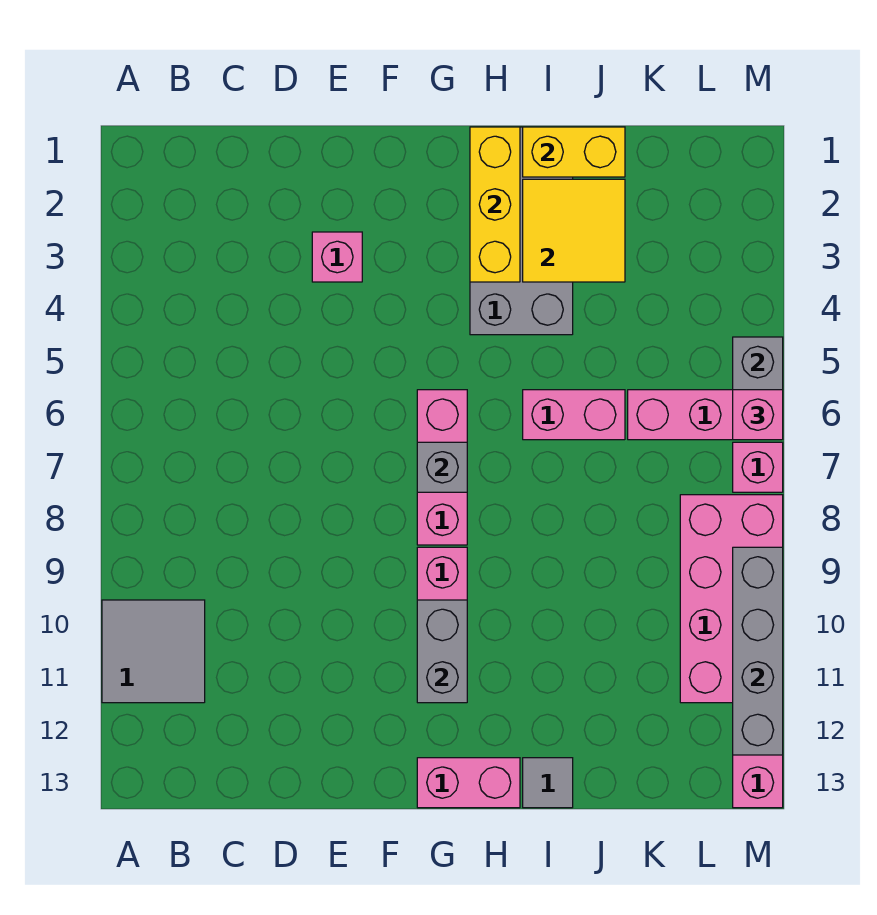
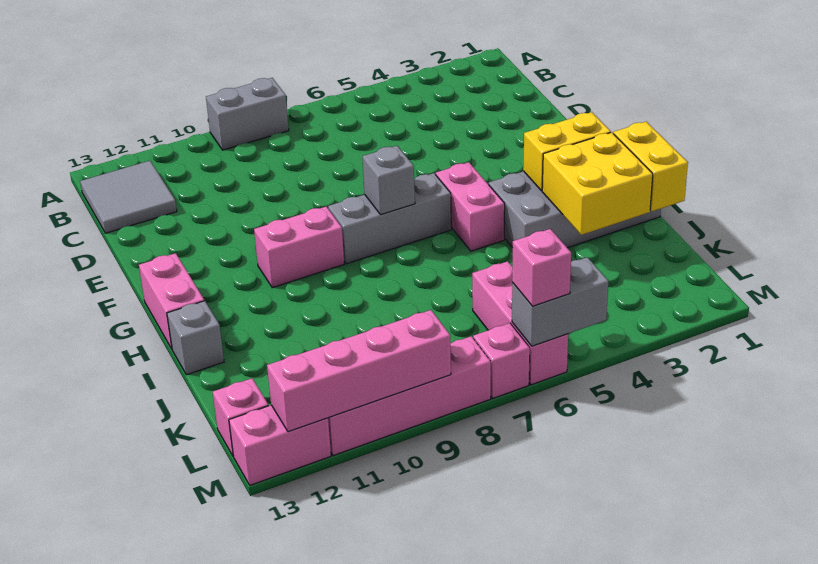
grey tile A10:B11 level 1 -> grey tile B12:C13 level 1
pink brick E3 level 1 -> pink brick L13 level 1
pink brick G6:G8 level 1 -> grey brick G6:G8 level 1
grey brick G10:G11 level 2 -> grey brick A8:A9 level 1
yellow brick H1:H3 level 2 -> yellow brick H2:H3 level 2
yellow tile I2:J3 level 2 -> yellow brick I2:J3 level 2
pink brick I6:J6 level 1 -> pink brick G5:H5 level 1
grey tile I13 level 1 -> grey brick I13 level 1
pink brick L8:M11 level 1 -> pink brick M8:M11 level 1
grey brick M9:M12 level 2 -> pink brick M9:M12 level 2

